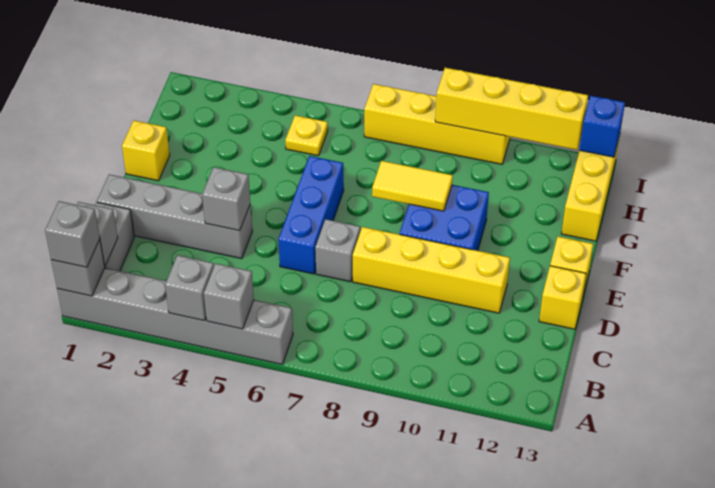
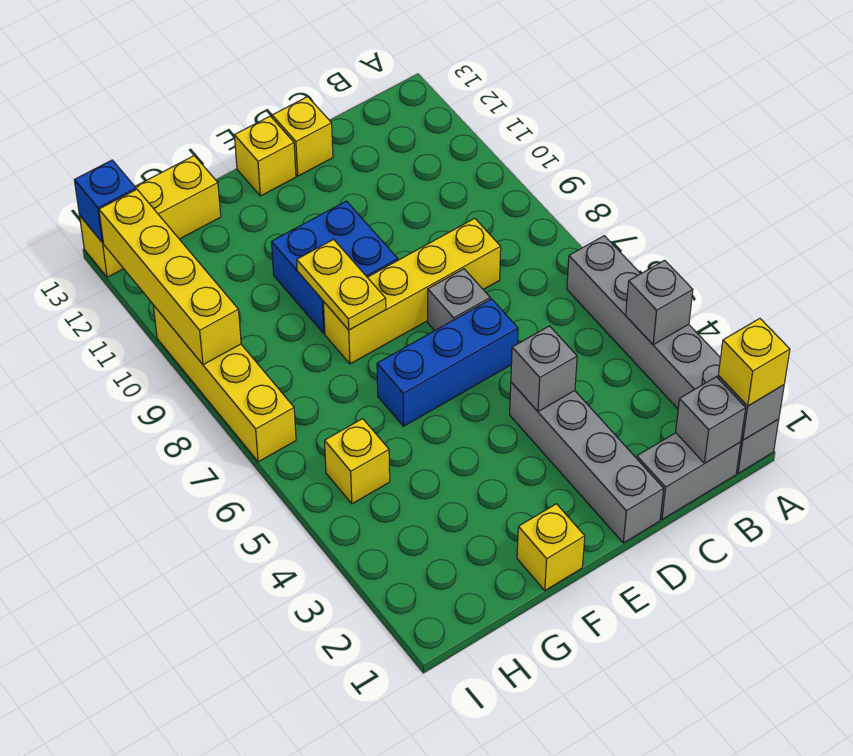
grey brick A1 level 3 -> yellow brick A1 level 3
grey brick A5 level 2 -> none
yellow brick D8:D11 level 1 -> yellow brick C8:F8 level 1
yellow tile F8:F9 level 2 -> yellow plate F8:F9 level 2
yellow plate H5 level 1 -> yellow brick H5 level 1

